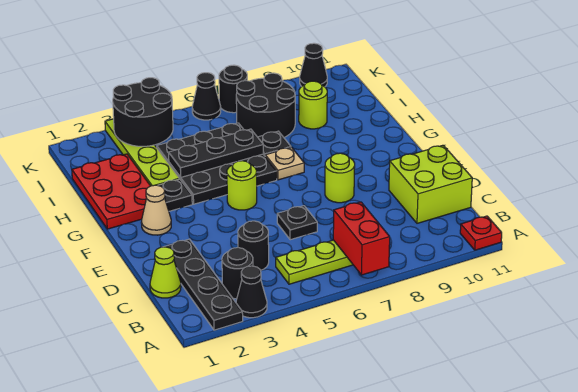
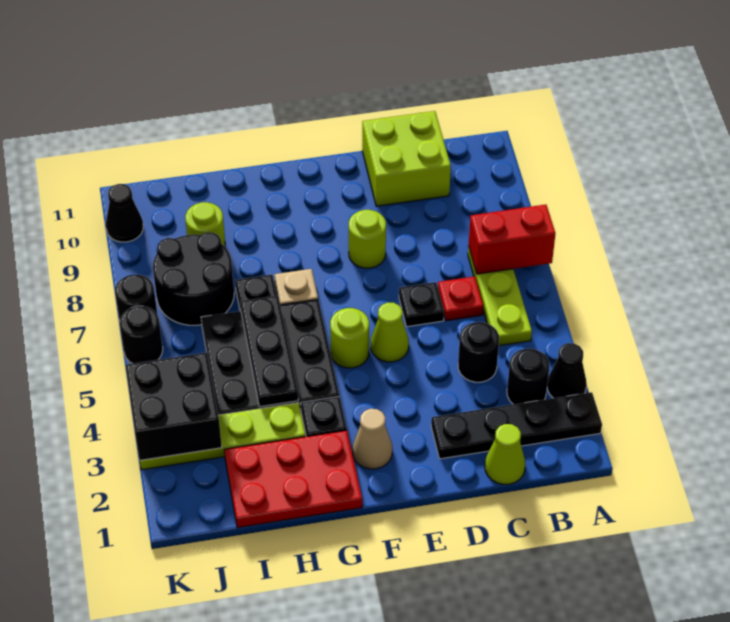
red plate A11 level 1 -> red plate C6 level 1
none -> lime cone E5 level 1
black round brick J3:K4 level 2 -> black brick J3:K4 level 2
black cone K6 level 1 -> black round brick K6 level 1

